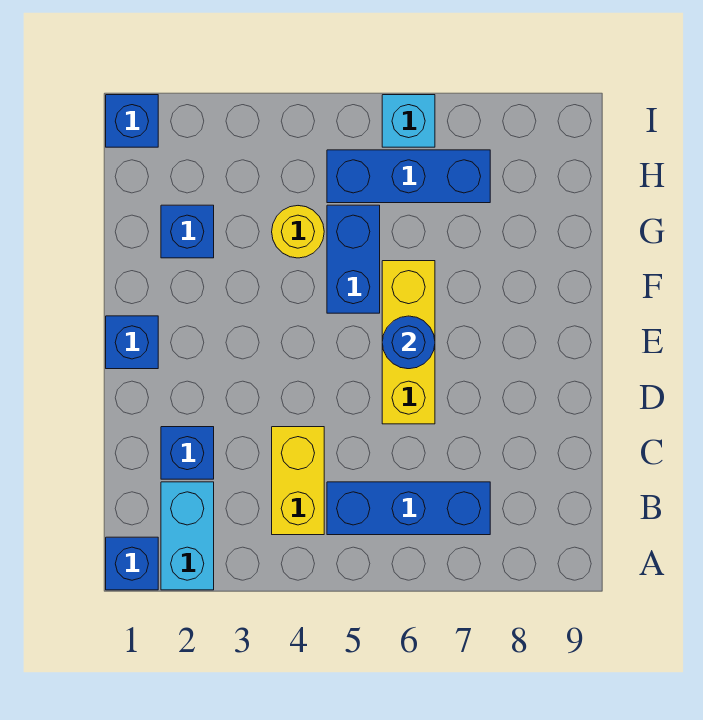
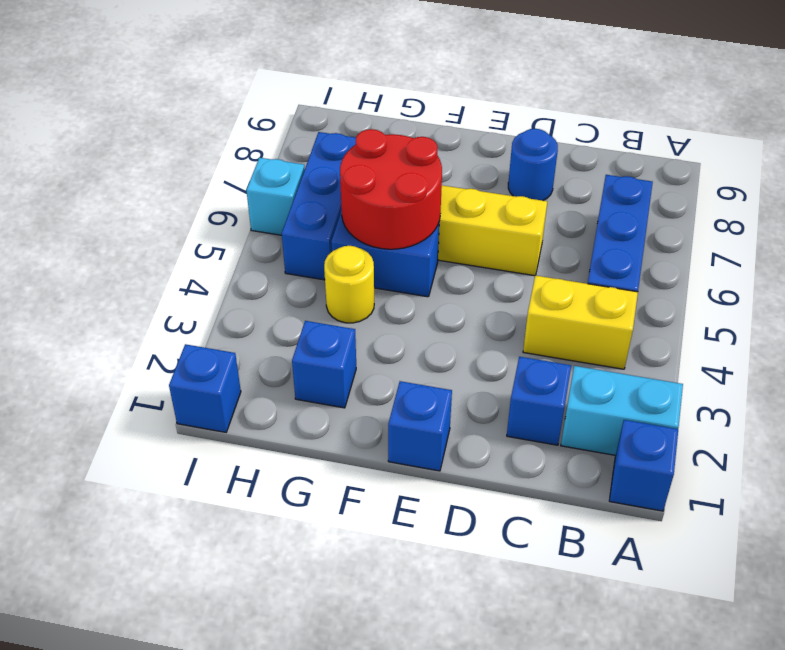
blue round brick E6 level 2 -> blue round brick D8 level 1
none -> red round brick F5:G6 level 2

